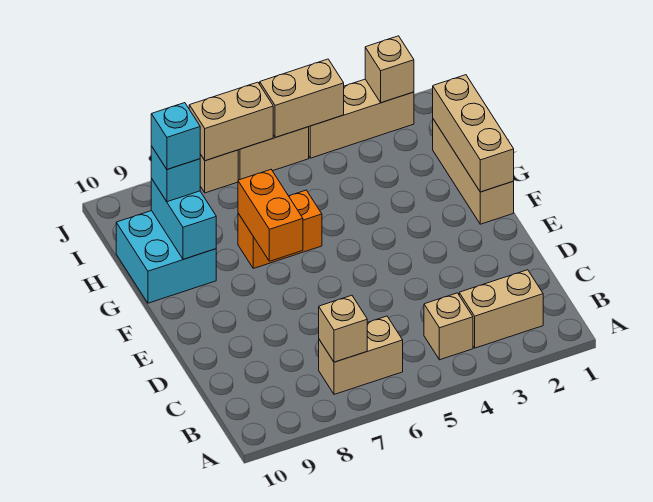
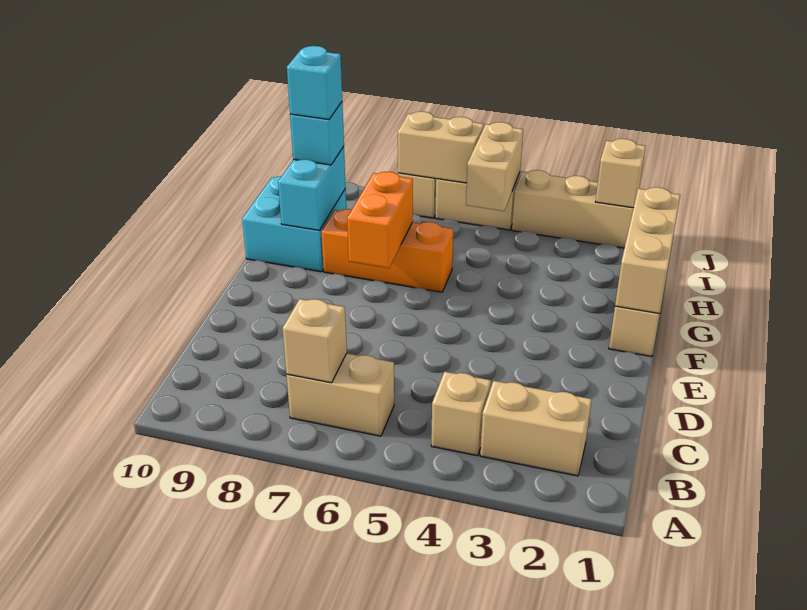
orange brick G6:G7 level 1 -> orange brick G6:G8 level 1
tan brick J4:J5 level 2 -> tan brick I5:J5 level 2

